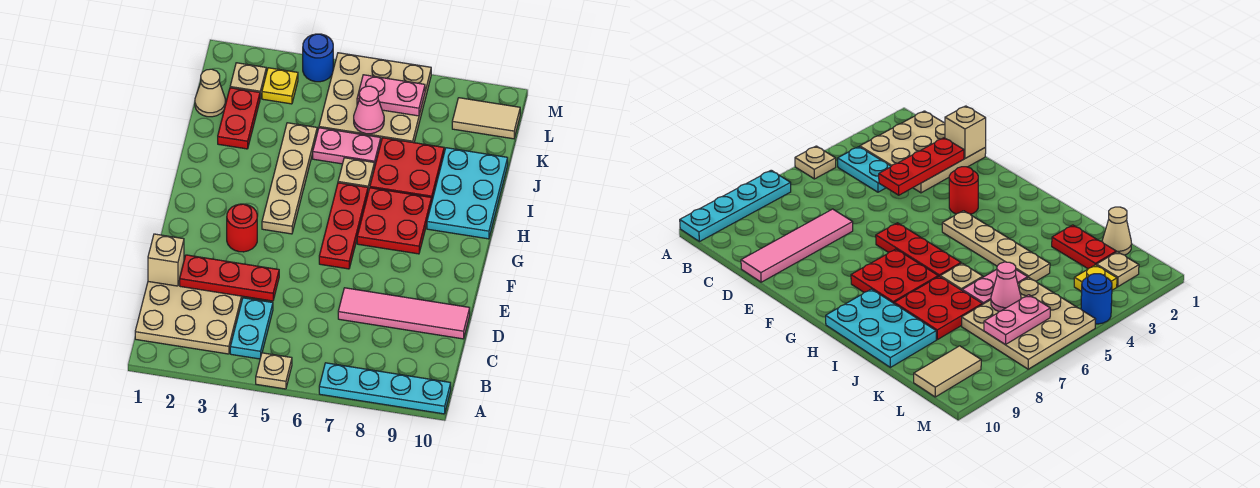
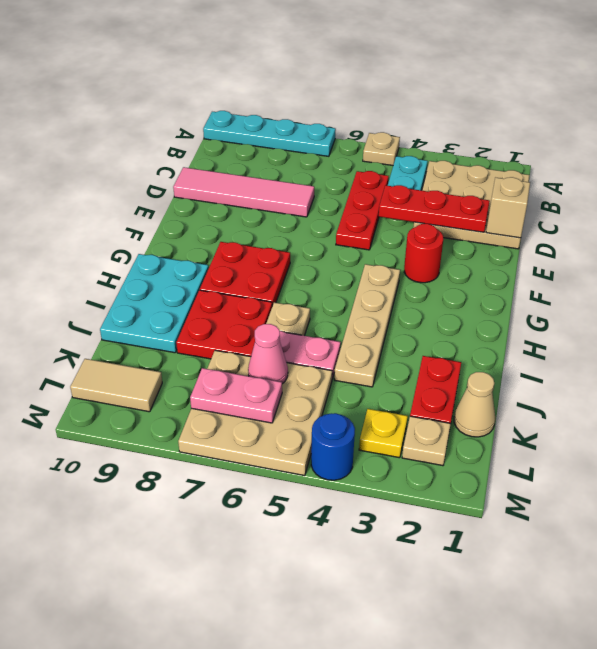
red plate F6:H6 level 1 -> red plate C5:E5 level 1

